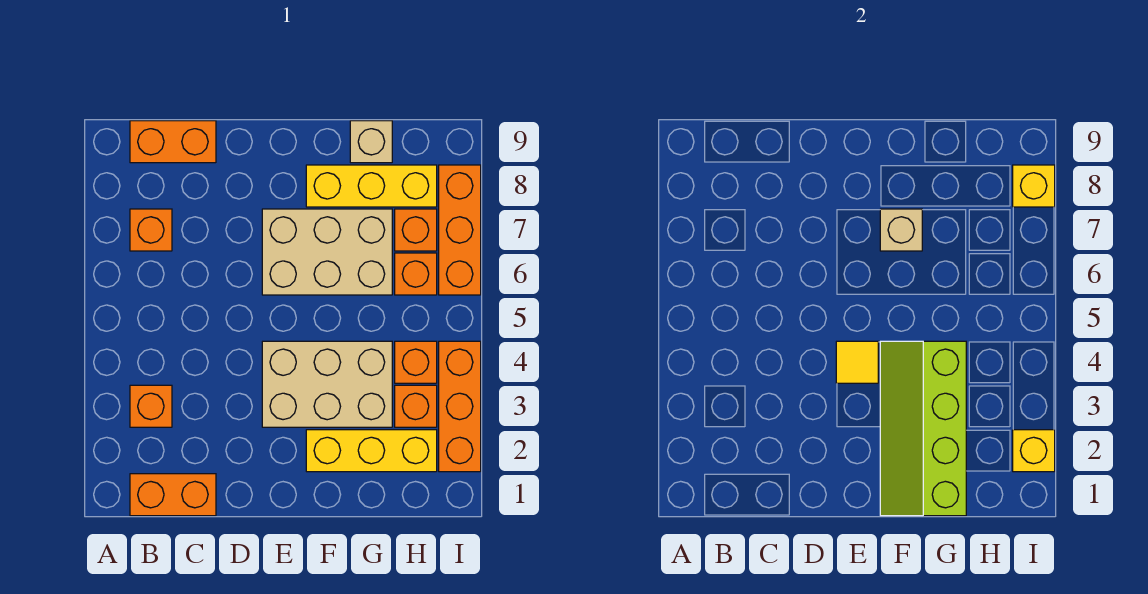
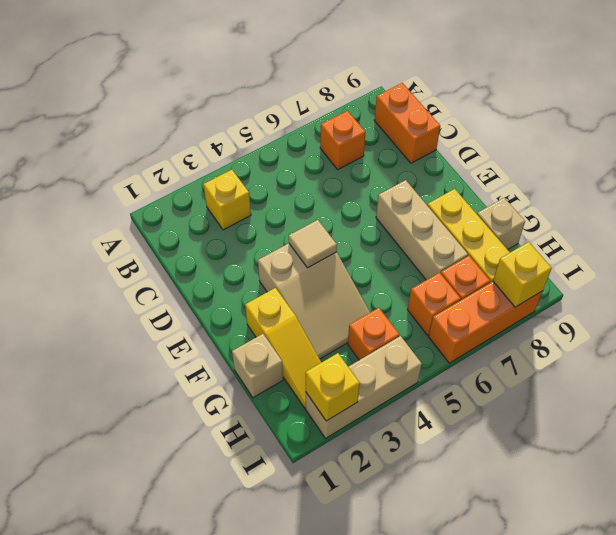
orange brick B1:C1 level 1 -> none
orange brick B3 level 1 -> yellow brick B3 level 1
tan brick E3:G4 level 1 -> tan slope E3:G4 level 1 top E
yellow tile E4 level 2 -> tan tile E4 level 2
tan brick E6:G7 level 1 -> tan brick E7:G7 level 1
lime slope F1:G4 level 2 top G -> none
yellow brick F2:H2 level 1 -> yellow slope F2:H2 level 1 top F
tan brick F7 level 2 -> tan brick G1 level 1
orange brick H3 level 1 -> none
orange brick I2:I4 level 1 -> tan brick I2:I4 level 1

